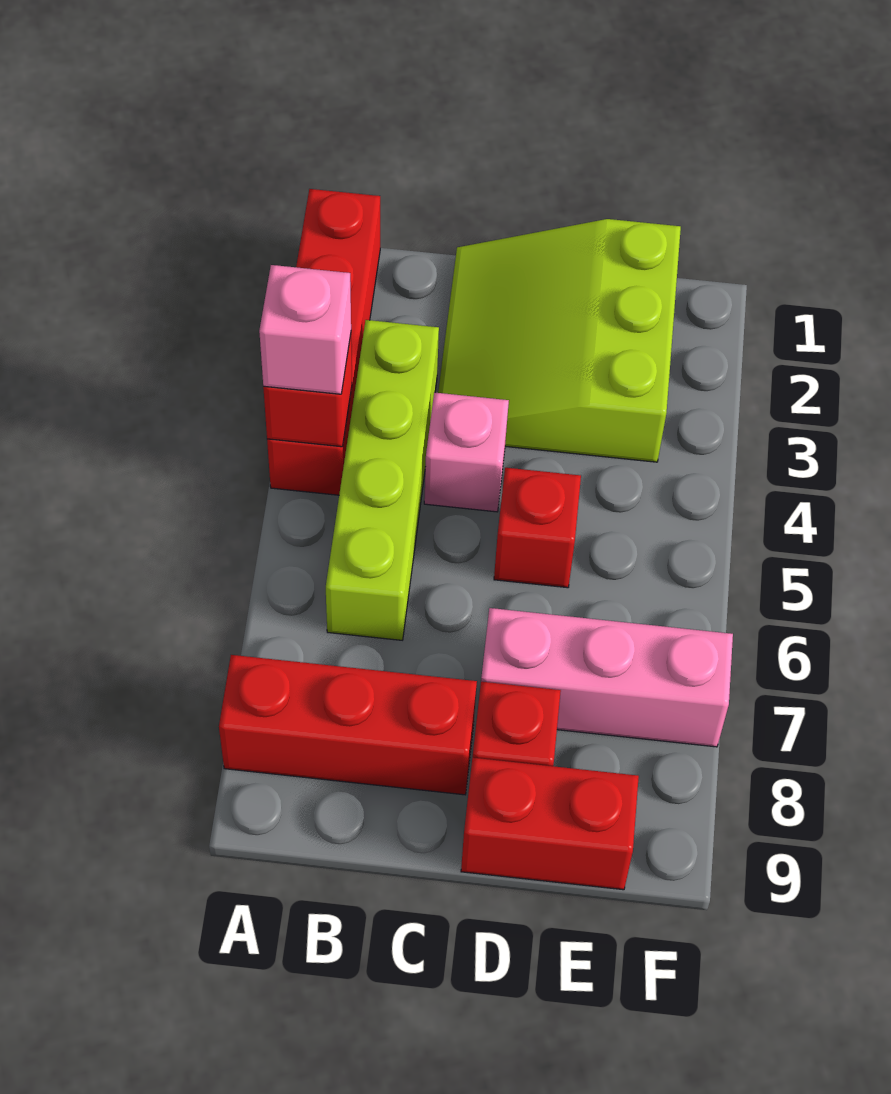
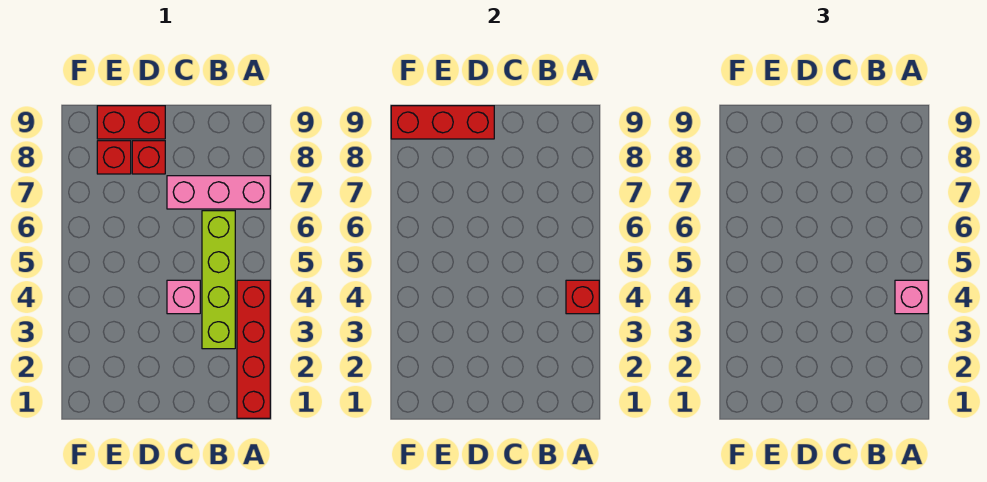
red brick A8:C8 level 1 -> red brick D9:F9 level 2
lime slope C1:E3 level 1 top E -> none
red brick D5 level 1 -> red brick E8 level 1
pink brick D7:F7 level 1 -> pink brick A7:C7 level 1

